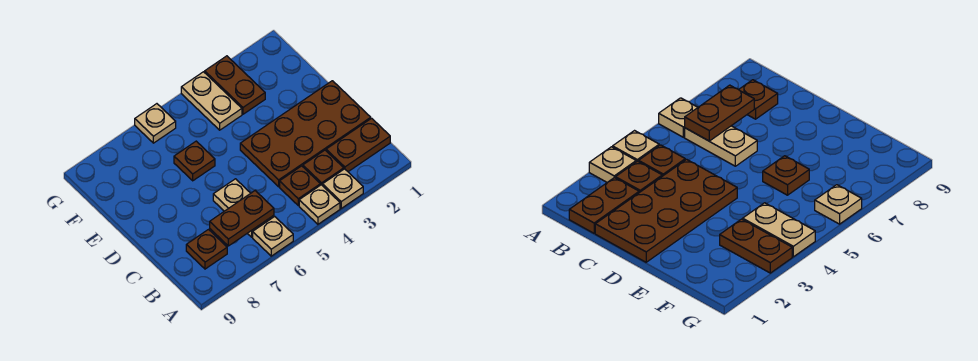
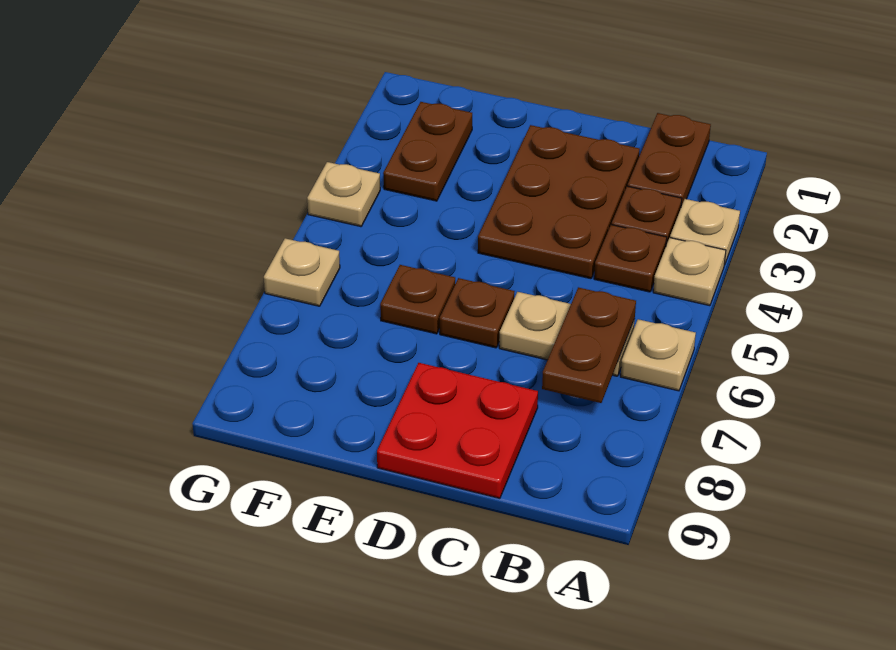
brown plate B8 level 1 -> brown plate D6 level 1
brown plate C1:D4 level 1 -> brown plate C2:D4 level 1
none -> red plate C8:D9 level 1
brown plate F3:G3 level 1 -> brown plate F2:F3 level 1
tan plate F4:G4 level 1 -> tan plate G4 level 1

